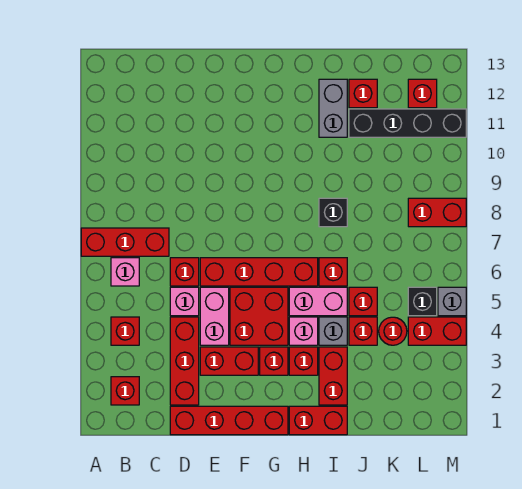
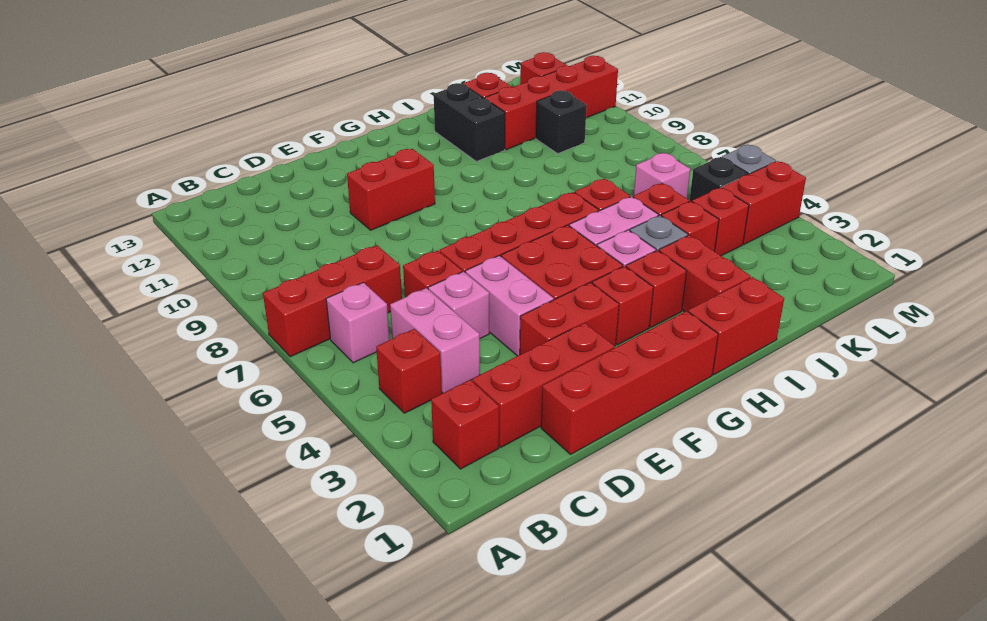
none -> pink brick C4:C5 level 1
red brick D2:D4 level 1 -> red brick C2:E2 level 1
black brick I8 level 1 -> black brick K10 level 1
grey brick I11:I12 level 1 -> black brick I11:I12 level 1
black brick J11:M11 level 1 -> red brick J11:M11 level 1
red round brick K4 level 1 -> red brick K4 level 1
none -> pink brick K6 level 1
red brick L8:M8 level 1 -> red brick E10:F10 level 1

